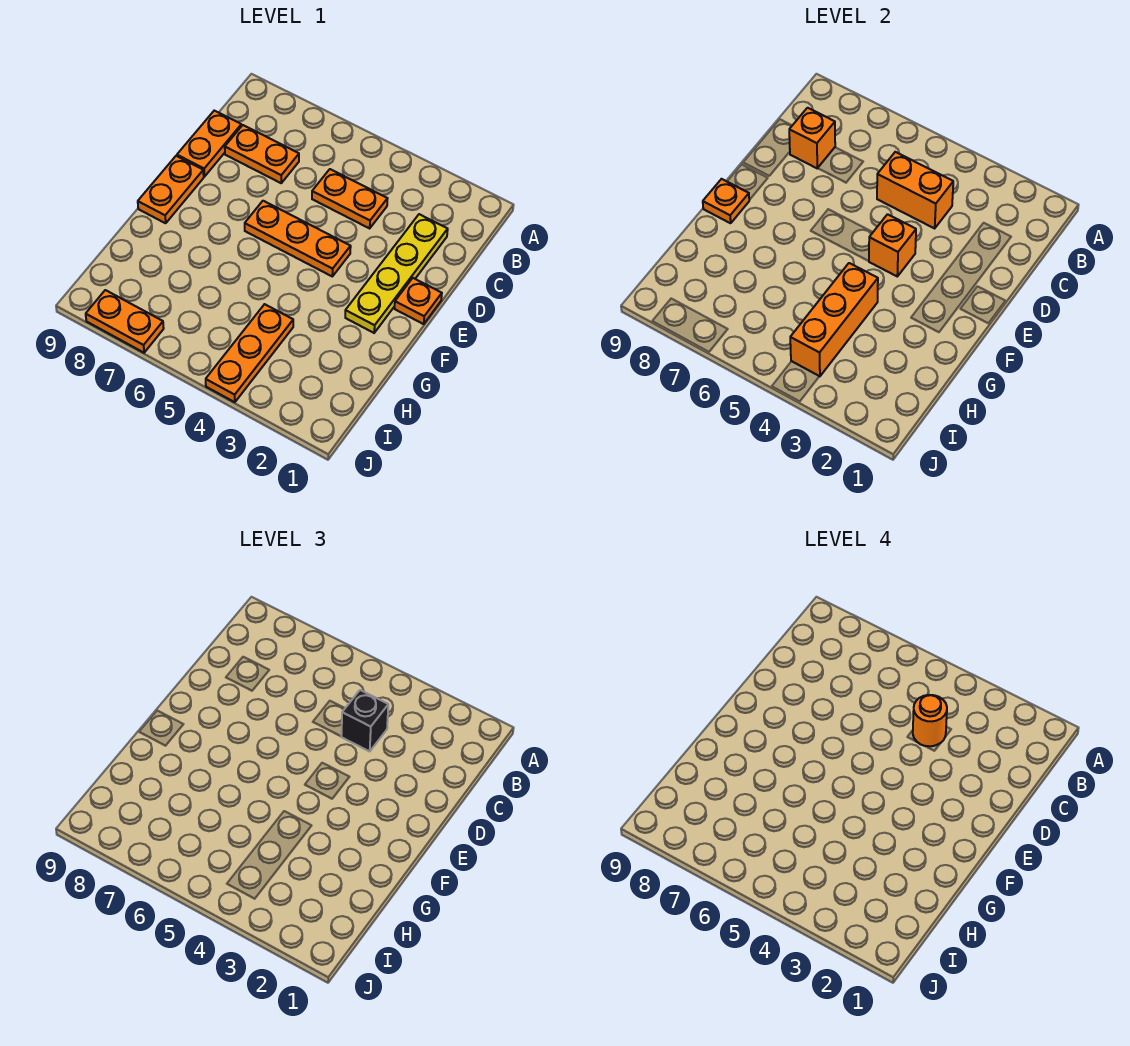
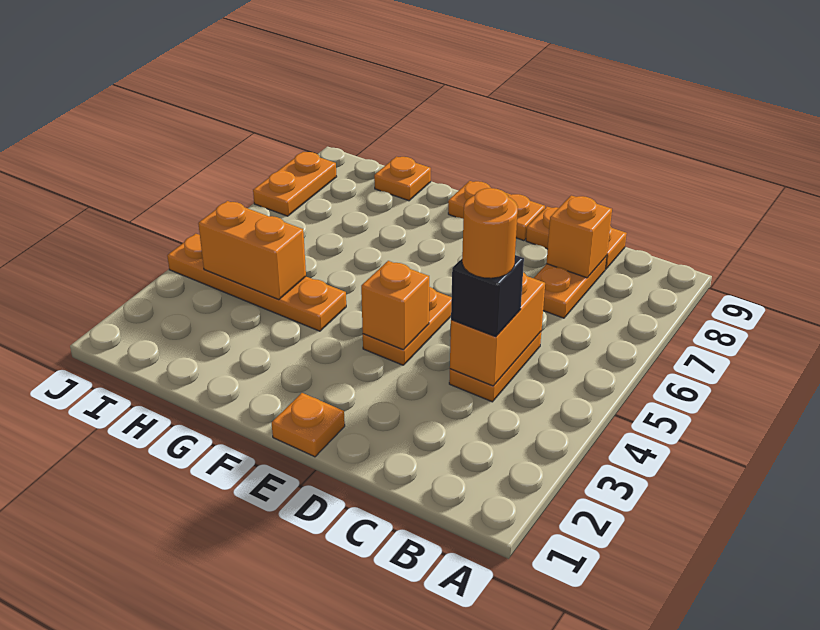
yellow plate C2:F2 level 1 -> none
orange plate E4:E6 level 1 -> orange plate E4:E5 level 1
orange plate F9 level 2 -> orange plate H9 level 1
orange brick G4:I4 level 2 -> orange brick H4:I4 level 2
orange plate H4:J4 level 1 -> orange plate G4:J4 level 1

